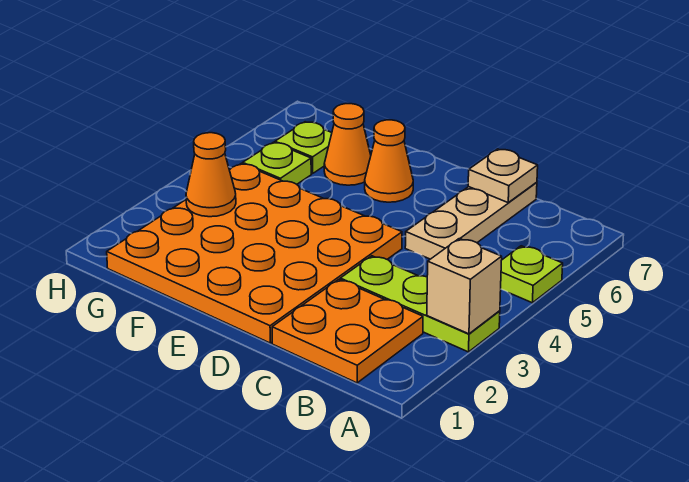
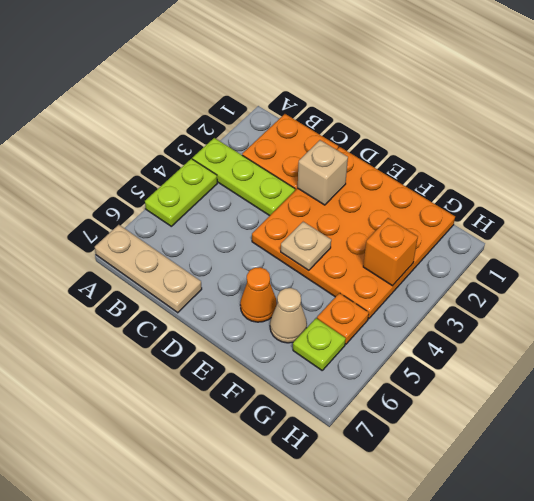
tan brick A3 level 2 -> tan brick D2 level 2
lime plate A5 level 1 -> lime plate A4:A5 level 1
tan plate C5:C7 level 1 -> tan plate A7:C7 level 1
tan plate C7 level 2 -> tan plate E4 level 2
orange cone F6 level 1 -> tan cone F6 level 1
orange cone G3 level 2 -> orange brick G3 level 2
lime plate G5 level 1 -> orange plate G5 level 1

